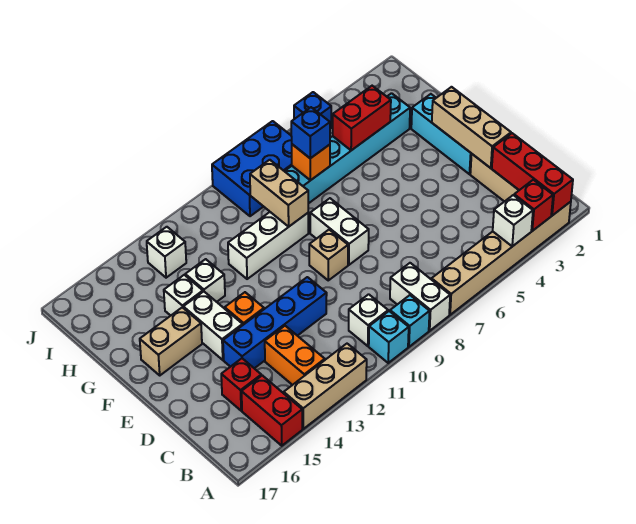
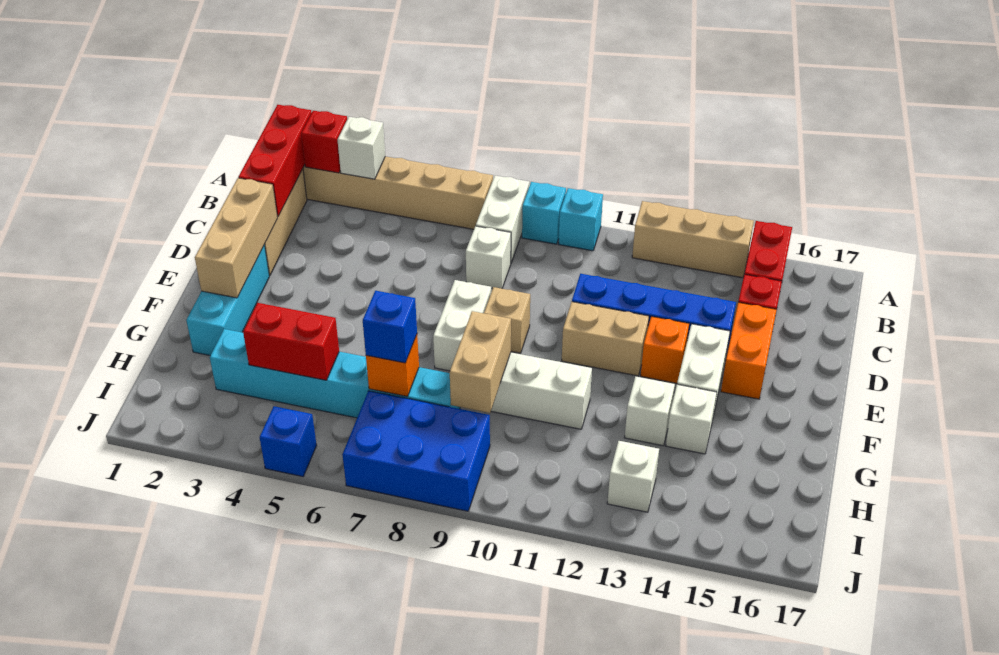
white brick B10 level 1 -> white brick C8 level 1
orange brick B13:C13 level 1 -> orange brick D15:E15 level 1
tan brick F15:F16 level 1 -> tan brick E11:E12 level 1

